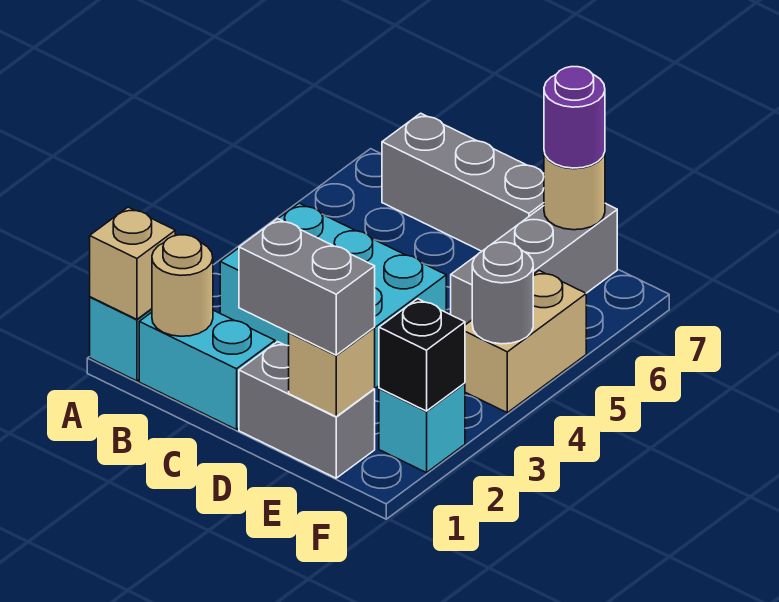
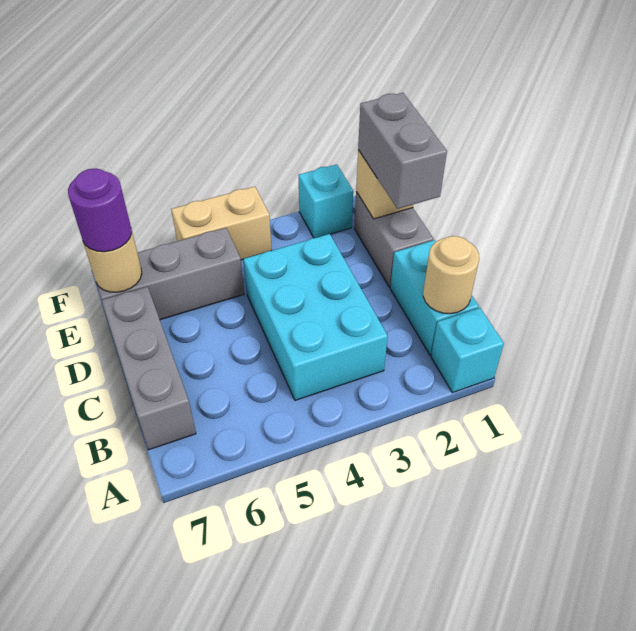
tan brick A1 level 2 -> none
black brick F2 level 2 -> none
grey round brick F4 level 2 -> none

